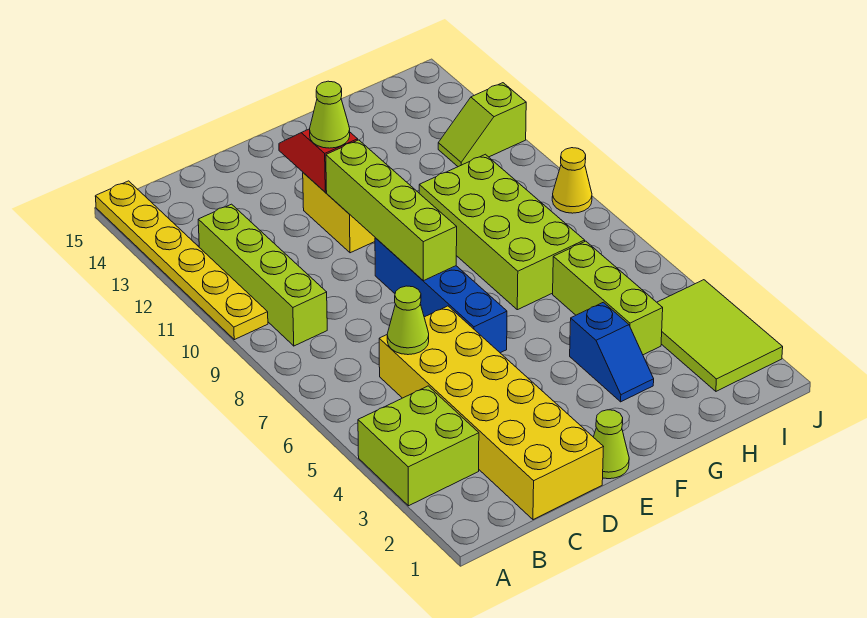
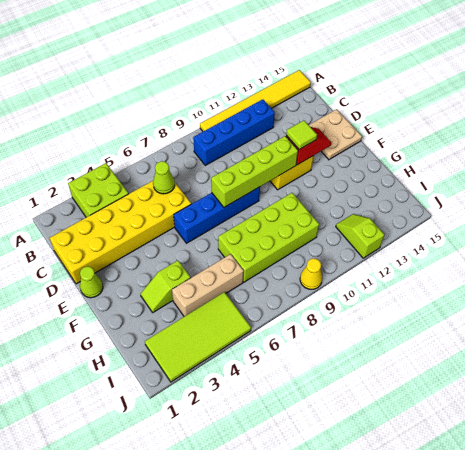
yellow plate A10:A15 level 1 -> yellow tile A10:A15 level 1
lime brick B9:B12 level 1 -> blue brick B9:B12 level 1
none -> tan plate D14:E15 level 1
lime cone E12 level 3 -> lime tile E12 level 3
blue slope G3:G4 level 1 top 4 -> lime slope G3:G4 level 1 top 4
lime brick H4:H6 level 1 -> tan brick H4:H6 level 1
lime tile I2:J4 level 1 -> lime tile I2:J5 level 1

